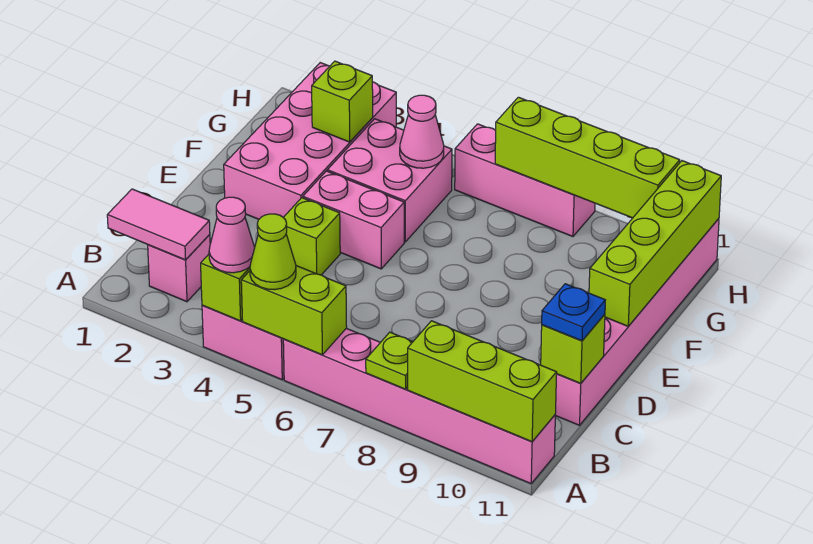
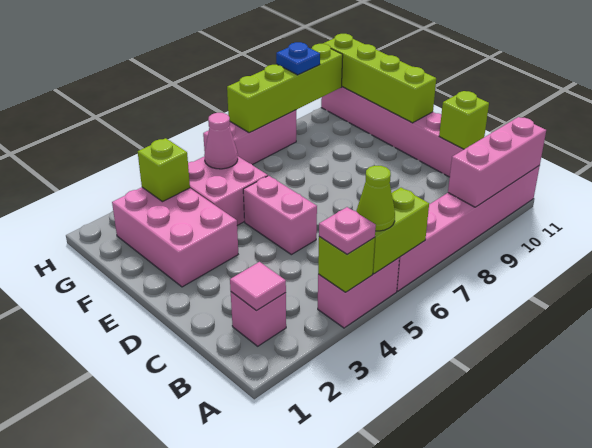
pink cone A4 level 3 -> pink plate A4 level 3
lime plate A8 level 2 -> none
lime brick A9:A11 level 2 -> pink brick A9:A11 level 2
pink tile B1:B2 level 2 -> pink tile B2 level 2
blue plate C11 level 3 -> blue plate H9 level 3
lime brick D4 level 1 -> none
pink brick E2:H3 level 1 -> pink brick E2:G3 level 1
pink brick E4:E5 level 1 -> pink brick D5:E5 level 1

